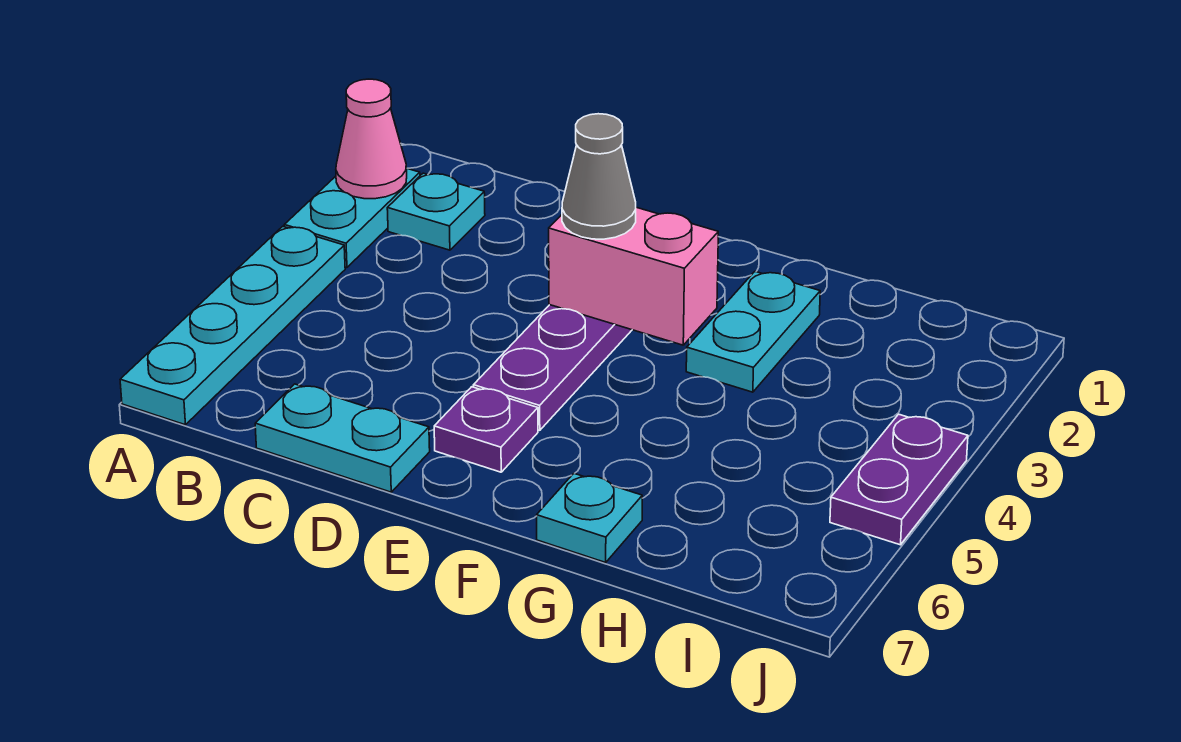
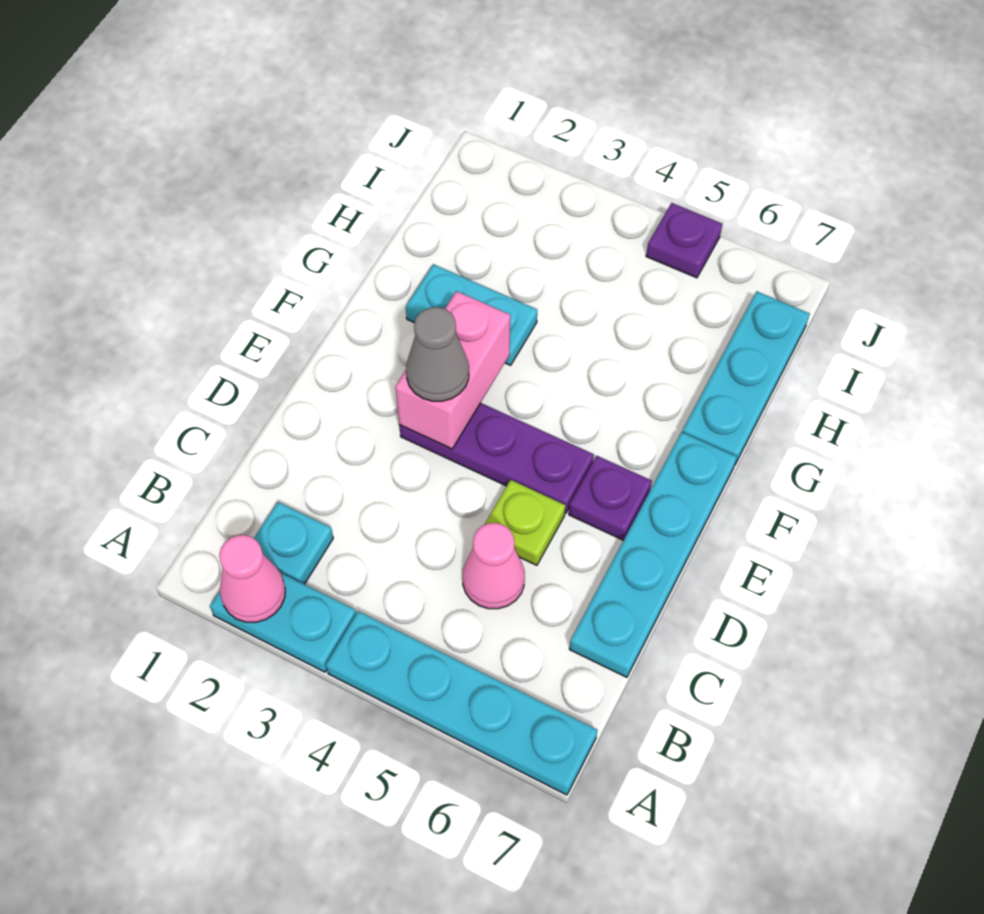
none -> pink cone C5 level 1
cyan plate C7:D7 level 1 -> cyan plate C7:F7 level 1
none -> lime plate D5 level 1
cyan plate G7 level 1 -> cyan plate G7:I7 level 1
purple plate J4:J5 level 1 -> purple plate J5 level 1

